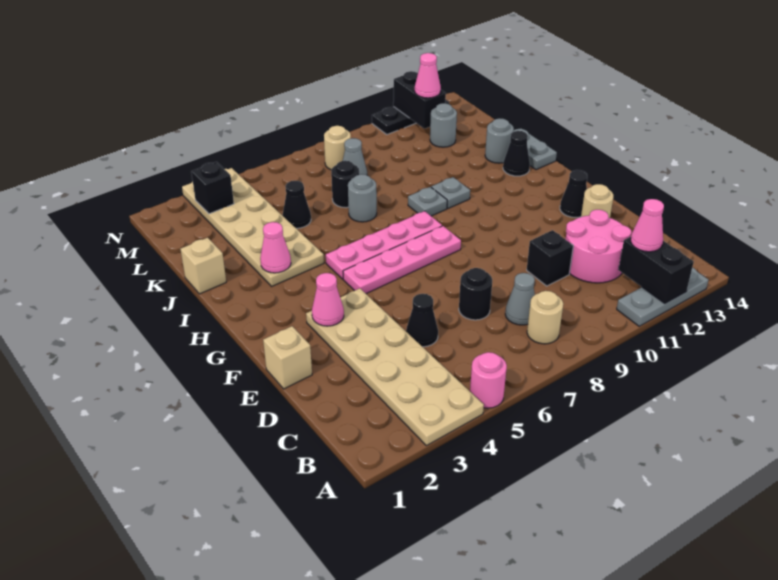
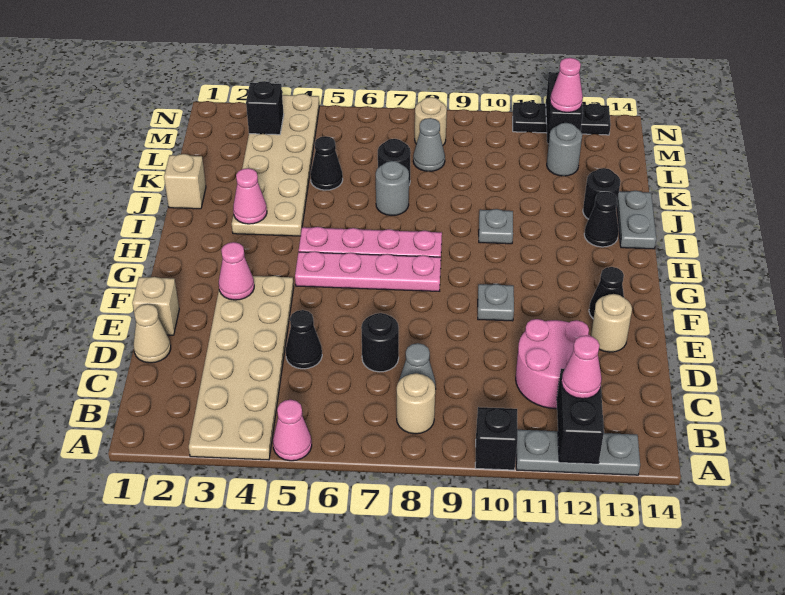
pink round brick A5 level 1 -> pink cone A5 level 1
none -> tan cone D1 level 1
black brick D10 level 1 -> black brick A10 level 1
grey plate I9 level 1 -> grey plate F10 level 1
grey round brick J13 level 1 -> black round brick J13 level 1

